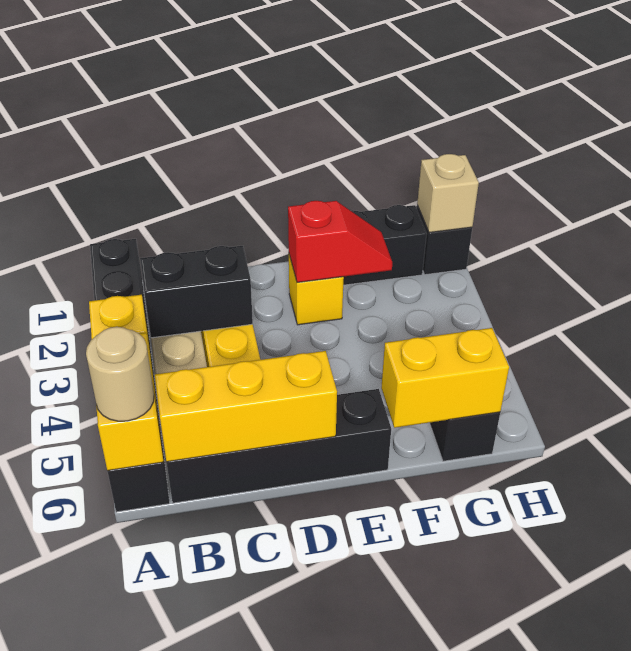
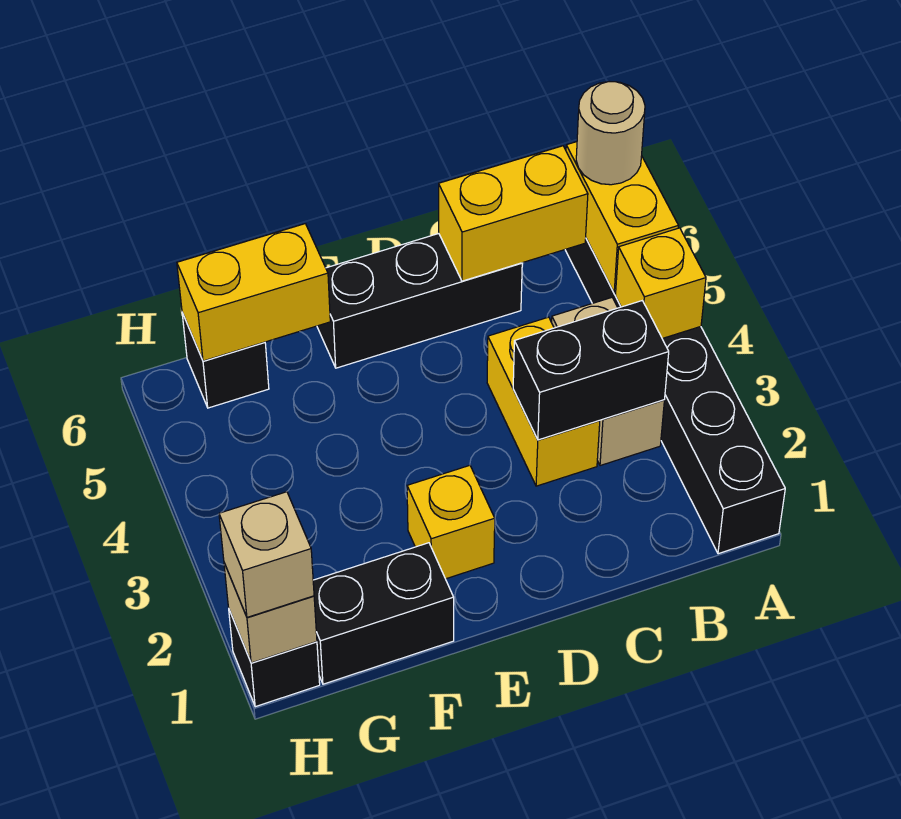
black brick B6:E6 level 1 -> black brick C6:E6 level 1
yellow brick B6:D6 level 2 -> yellow brick B6:C6 level 2
red slope E2:F2 level 2 top E -> none
none -> tan brick H1 level 3

